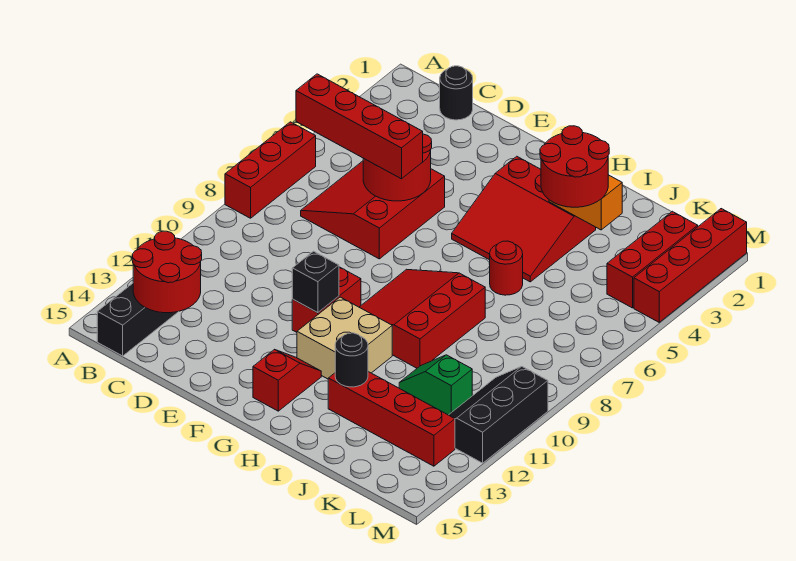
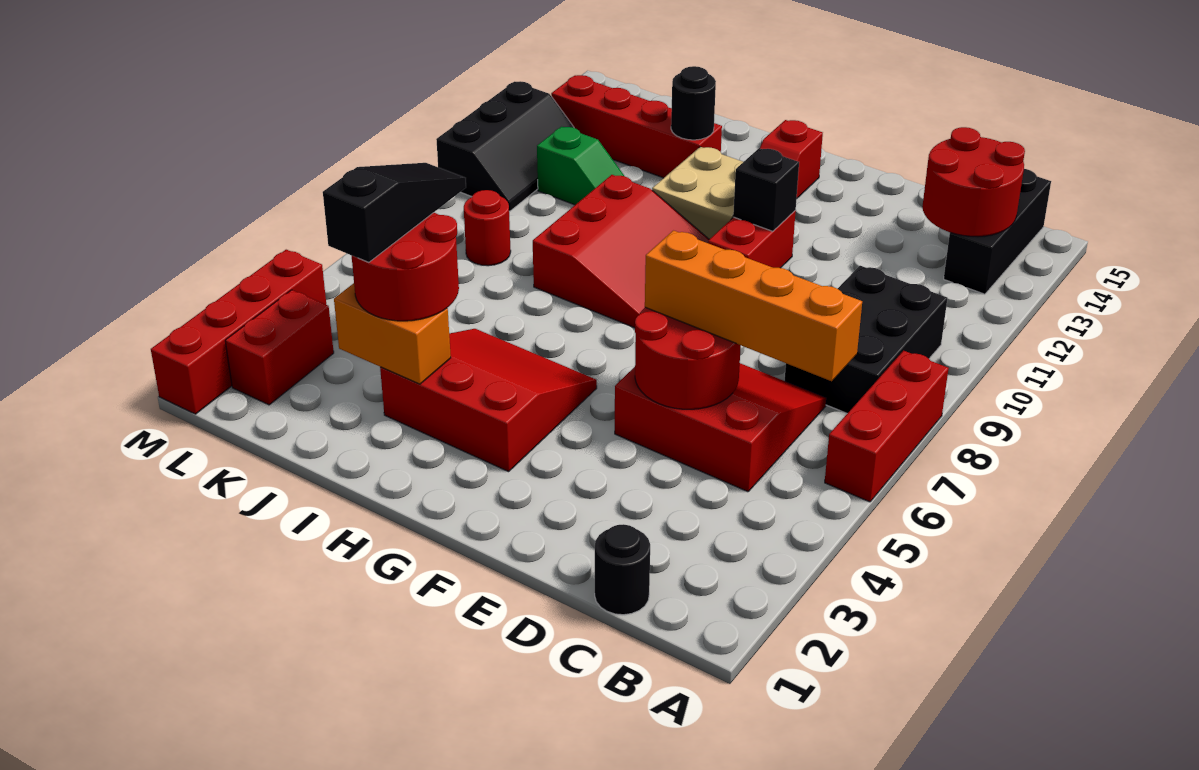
red brick B6:E6 level 3 -> orange brick B6:E6 level 3
none -> black brick B8:C10 level 1
red slope C5:E7 level 1 top E -> red slope C5:E7 level 1 top 5
red round brick I6 level 1 -> red round brick K8 level 1
none -> black slope J3:J5 level 4 top 3
red brick L2:L4 level 1 -> red brick L2:L3 level 1

